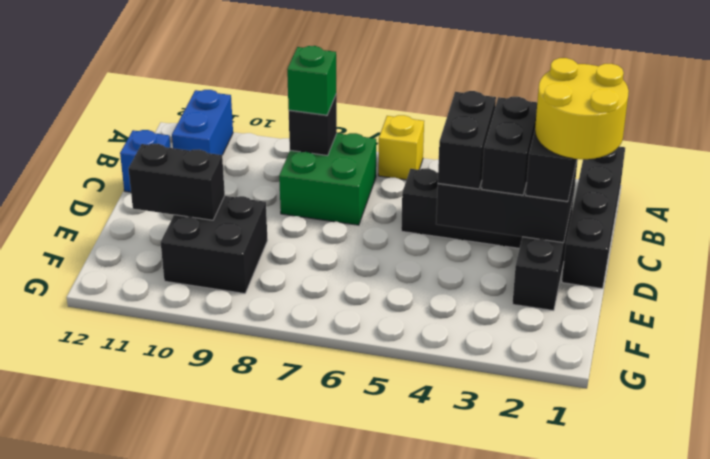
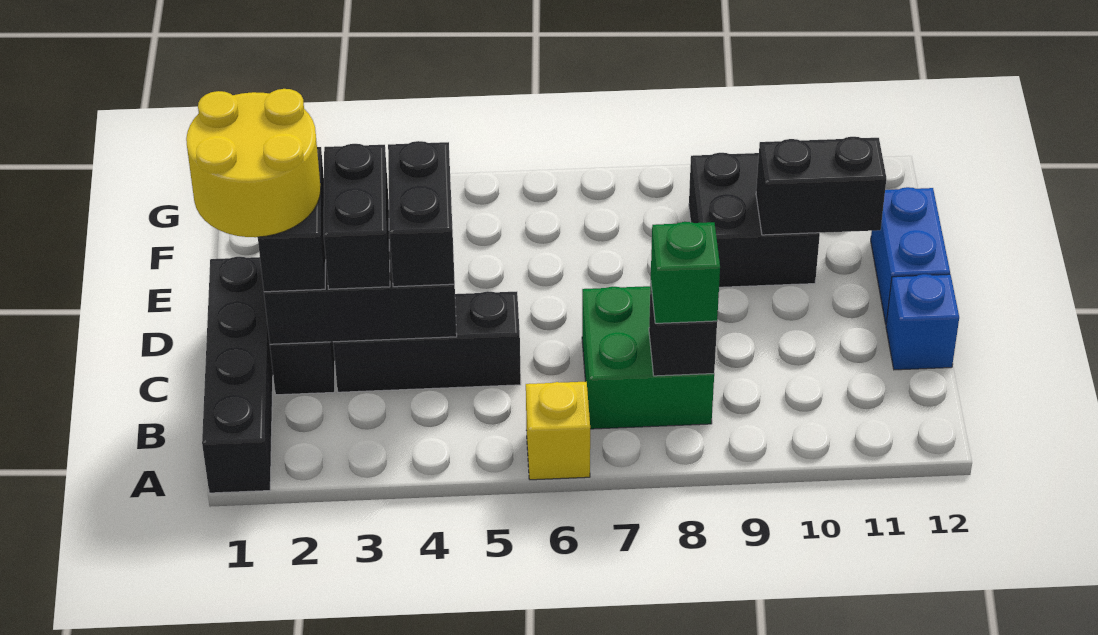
blue brick A11:B11 level 1 -> blue brick D12:E12 level 1

